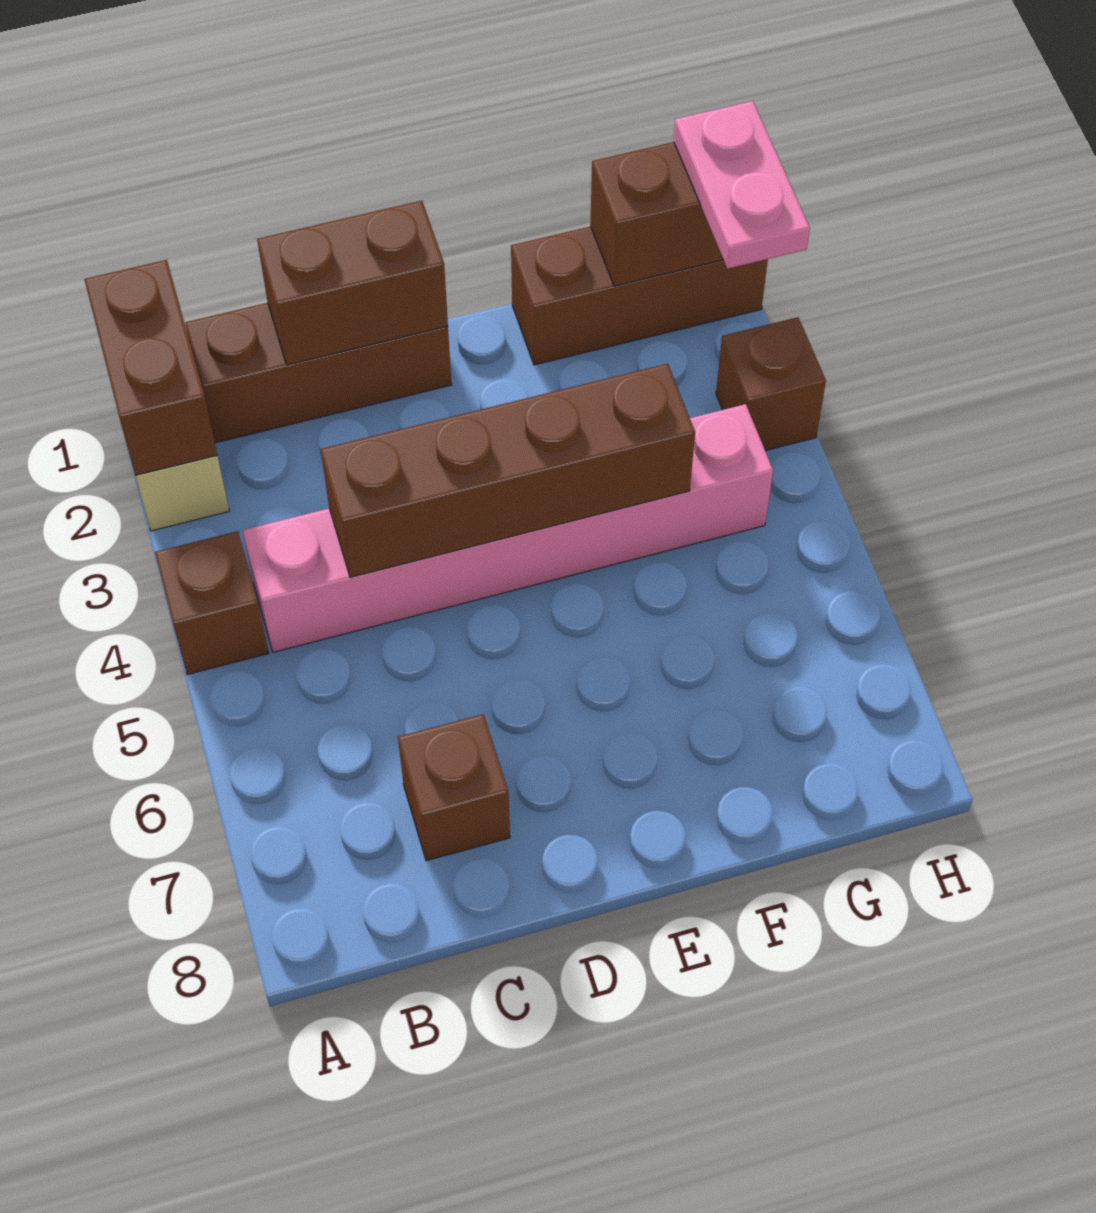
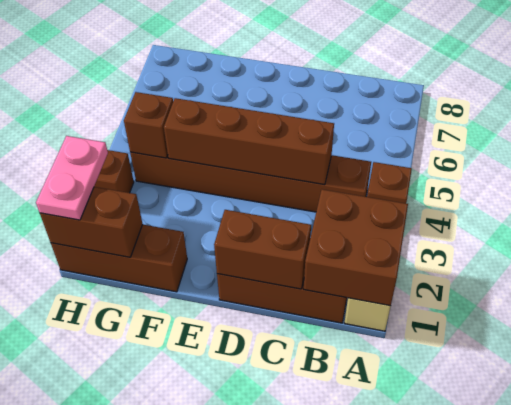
brown brick A1:A2 level 2 -> brown brick A1:B2 level 2
pink brick B4:G4 level 1 -> brown brick B4:G4 level 1
brown brick C7 level 1 -> brown brick G4 level 2

